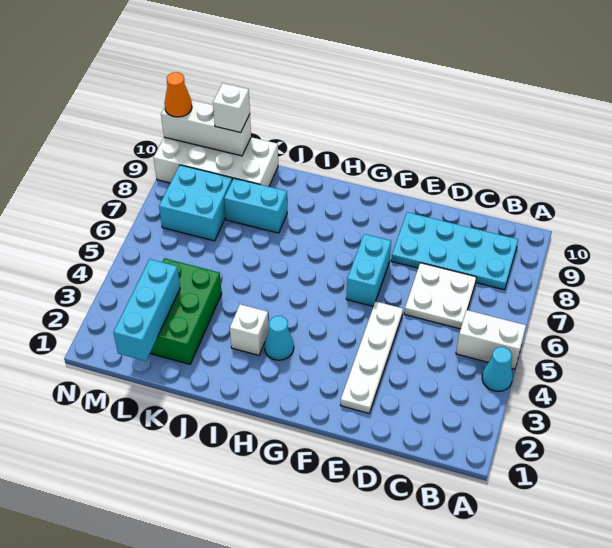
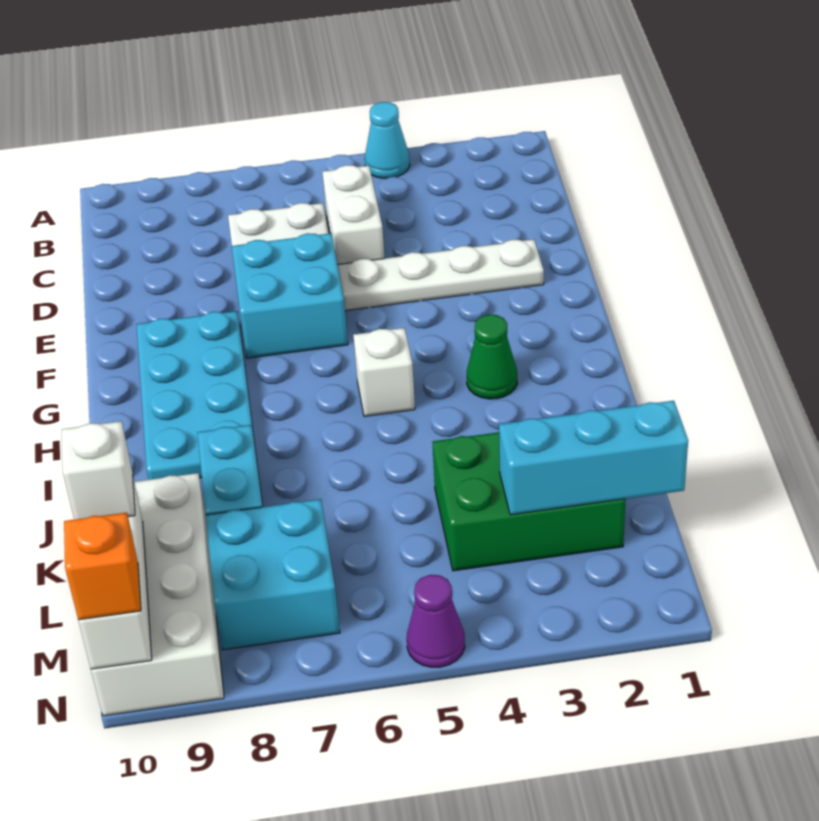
white brick A5:B5 level 1 -> white brick C5:D5 level 1
cyan plate B8:E9 level 1 -> cyan plate F8:I9 level 1
cyan brick F6:F7 level 1 -> cyan brick E6:F7 level 1
cyan cone H3 level 1 -> green cone H3 level 1
white brick I3 level 1 -> white brick H5 level 1
none -> purple cone N5 level 1
orange cone N10 level 3 -> orange brick N10 level 3

